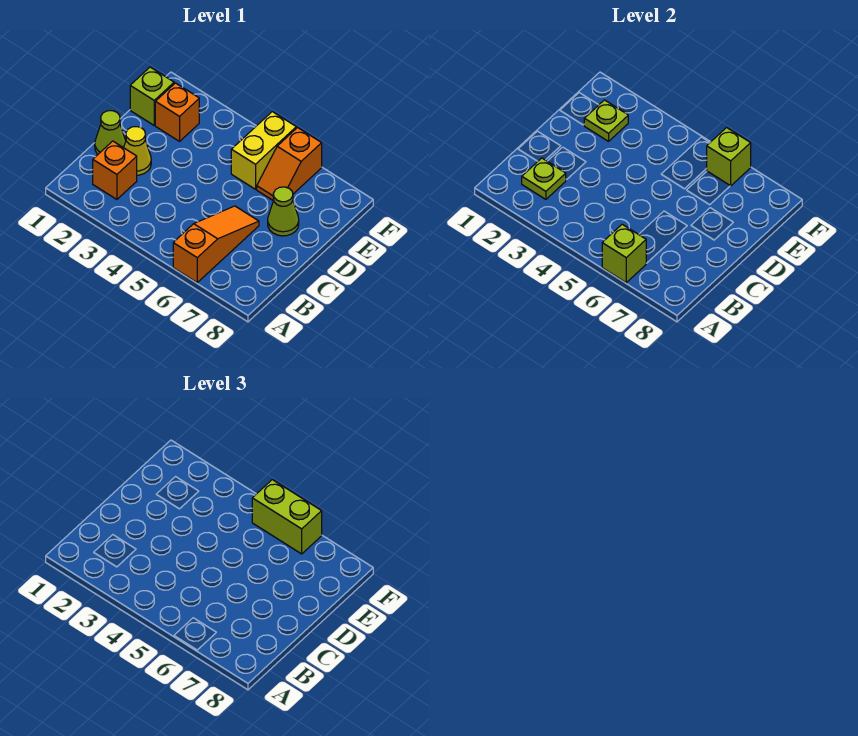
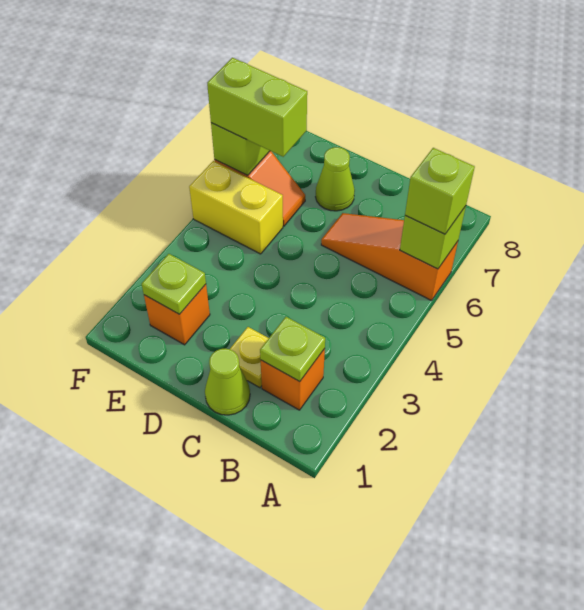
yellow cone C2 level 1 -> yellow plate C2 level 1
lime brick E1 level 1 -> lime brick A6 level 3
lime brick F5:F6 level 3 -> lime brick E6:F6 level 3

